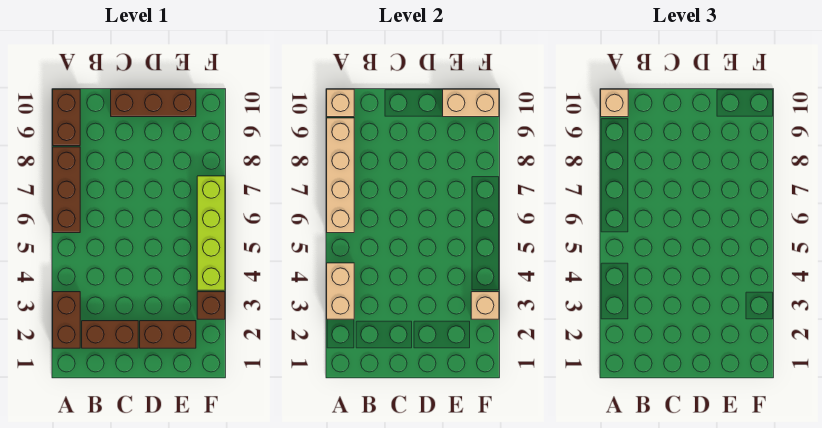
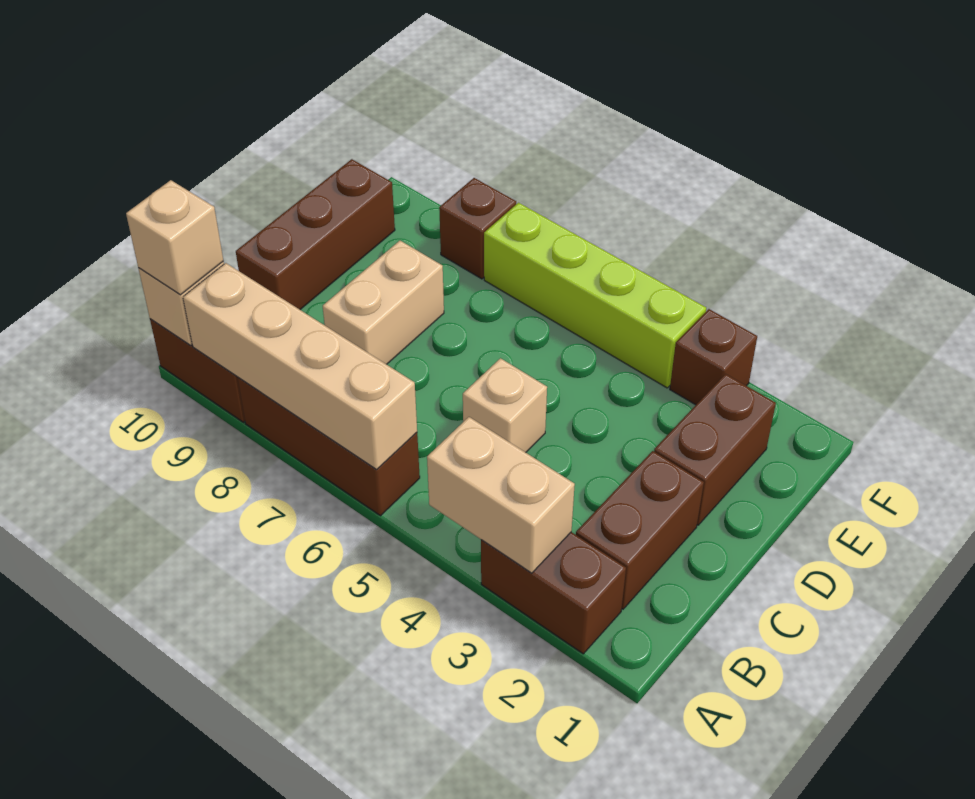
tan brick E10:F10 level 2 -> tan brick C8:D8 level 1
tan brick F3 level 2 -> tan brick C5 level 1
none -> brown brick F8 level 1

